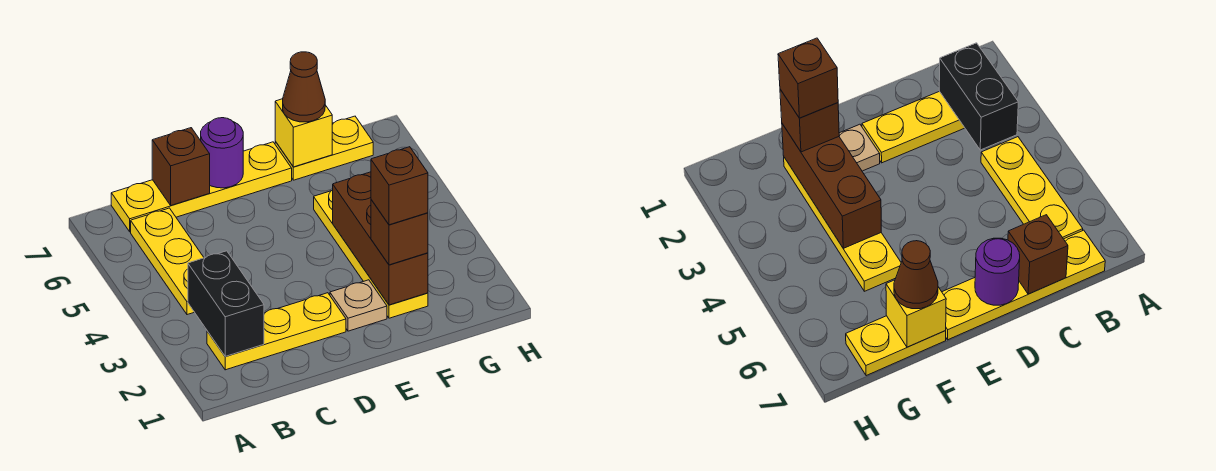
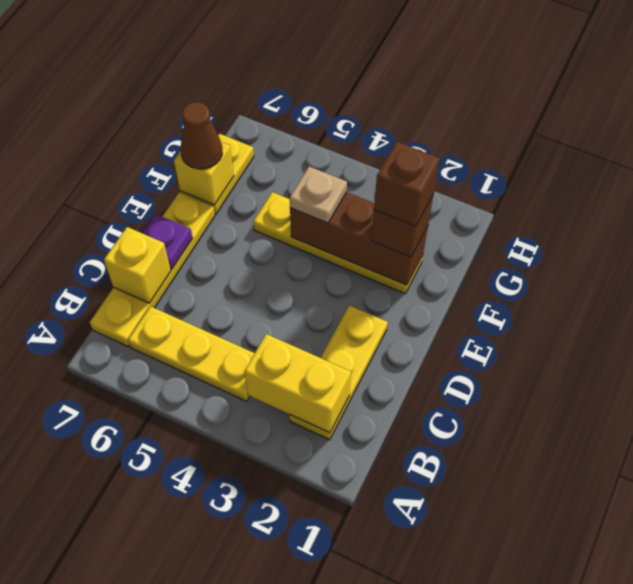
black brick B2:B3 level 2 -> yellow brick B2:B3 level 2
brown brick C7 level 2 -> yellow brick C7 level 2
purple round brick D7 level 2 -> purple plate D7 level 2
tan plate E2 level 1 -> tan plate F4 level 3

